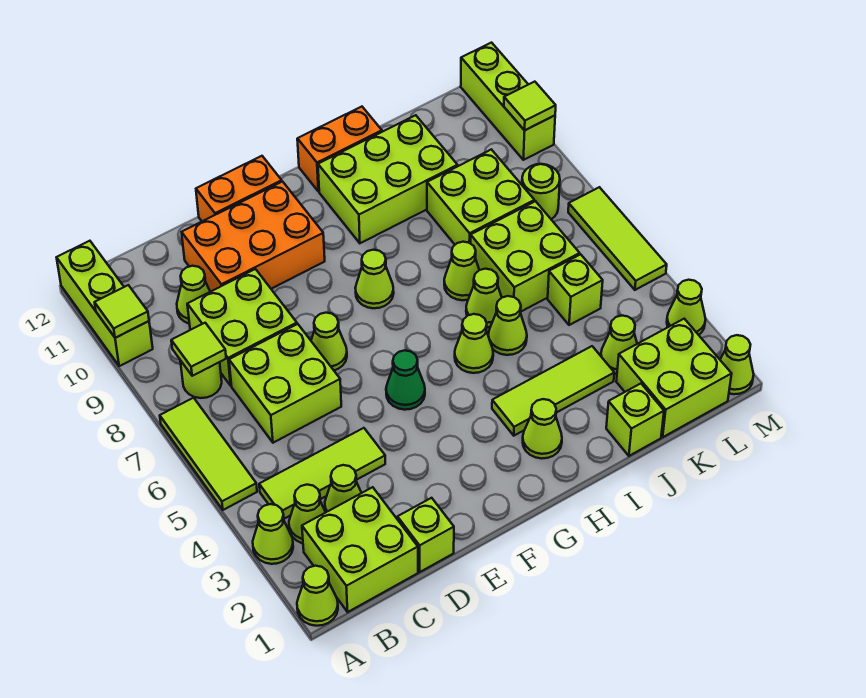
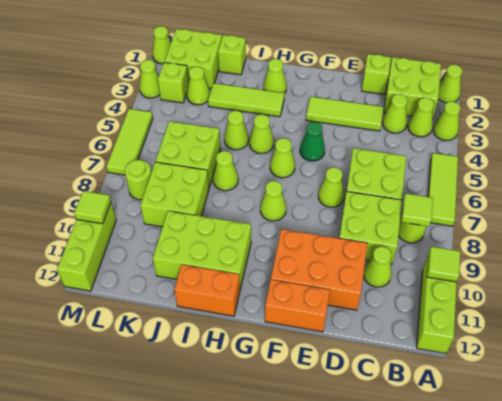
lime tile B4:D4 level 1 -> lime tile D3:F3 level 1
lime cone I6 level 1 -> lime cone G6 level 1
lime brick K5 level 1 -> lime brick L3 level 1

